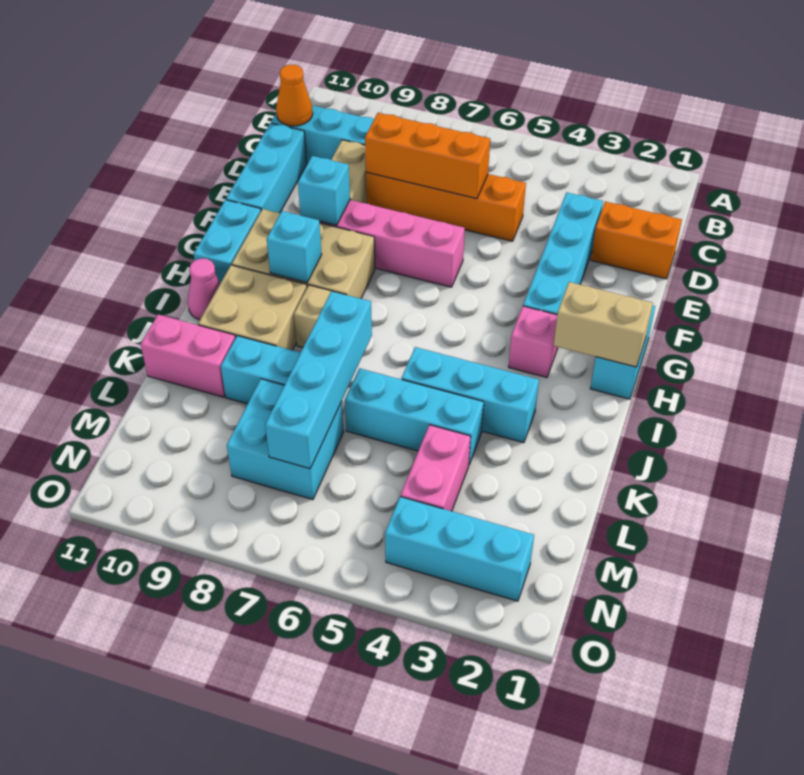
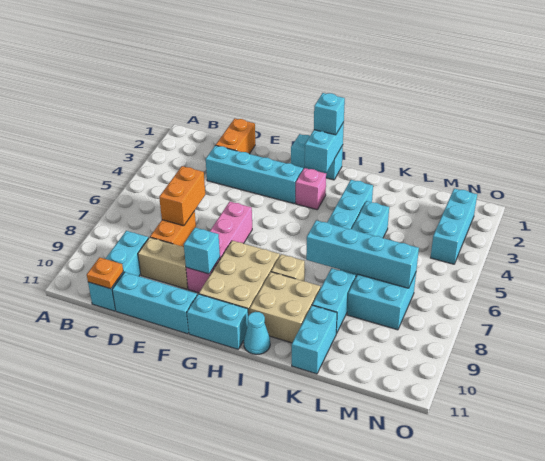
orange cone C11 level 2 -> orange plate C11 level 2
orange brick D5:D8 level 1 -> orange brick D7:D8 level 1
orange brick D6:D8 level 2 -> orange brick D6:D7 level 2
tan brick H1:H2 level 2 -> cyan brick H1:H2 level 2
cyan brick H9 level 2 -> cyan brick H1 level 3
pink cone I11 level 1 -> cyan cone I11 level 1
pink brick K10:K11 level 1 -> cyan brick K10:K11 level 1
pink brick L4:M4 level 1 -> none

